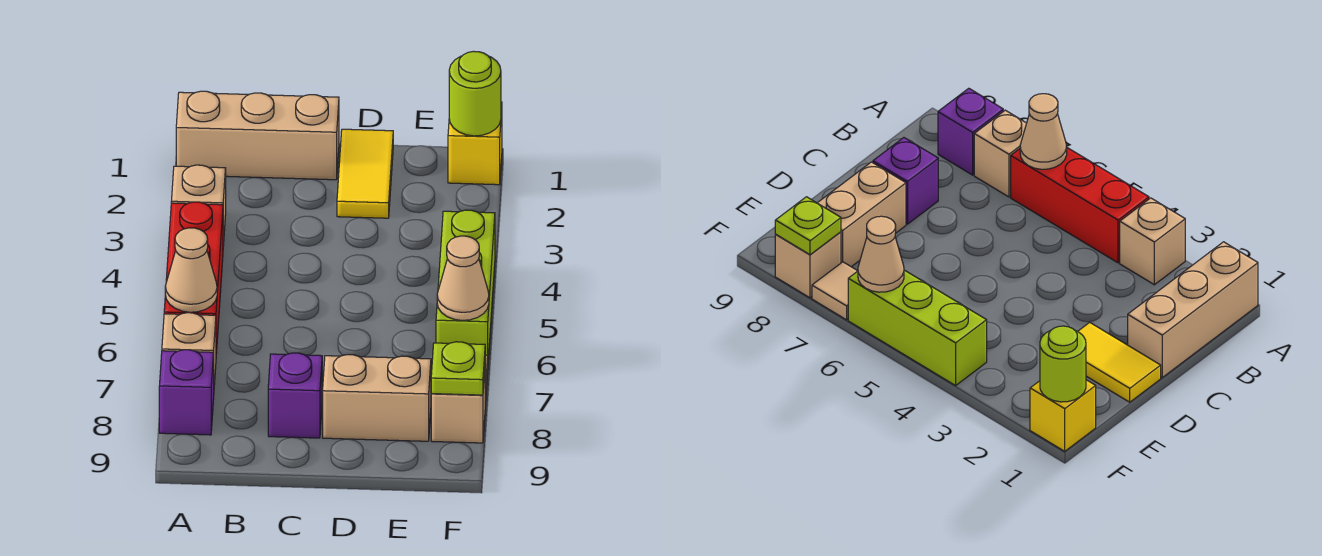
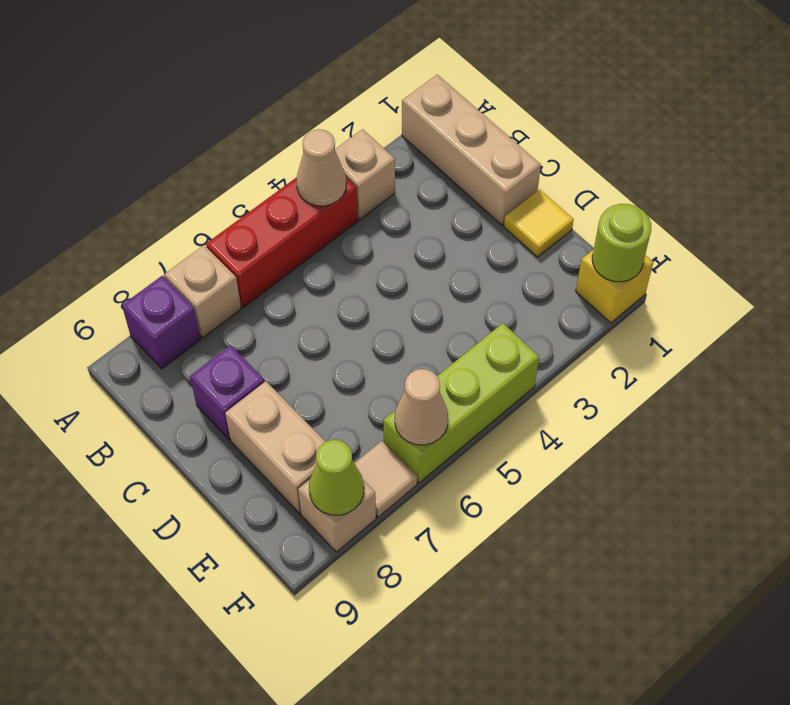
tan cone A6 level 2 -> tan cone A4 level 2
yellow tile D1:D2 level 1 -> yellow tile D1 level 1
lime plate F8 level 2 -> lime cone F8 level 2

